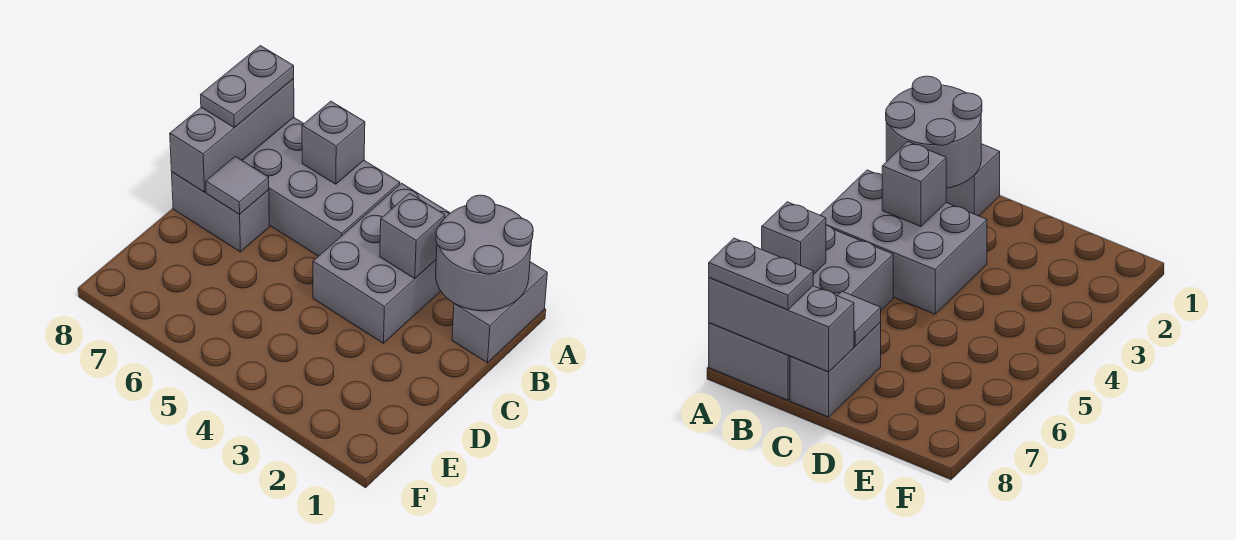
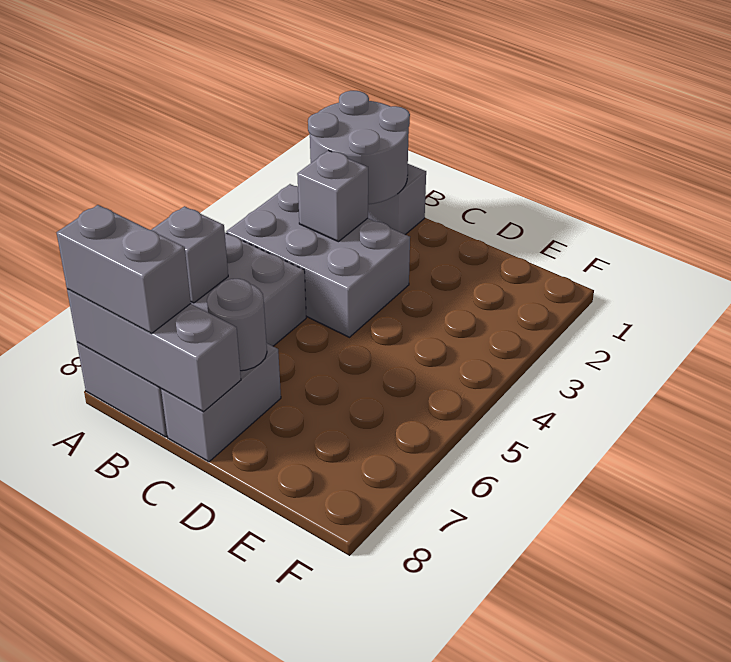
grey plate A8:B8 level 3 -> grey brick A8:B8 level 3
grey tile C7 level 2 -> grey round brick C7 level 2

